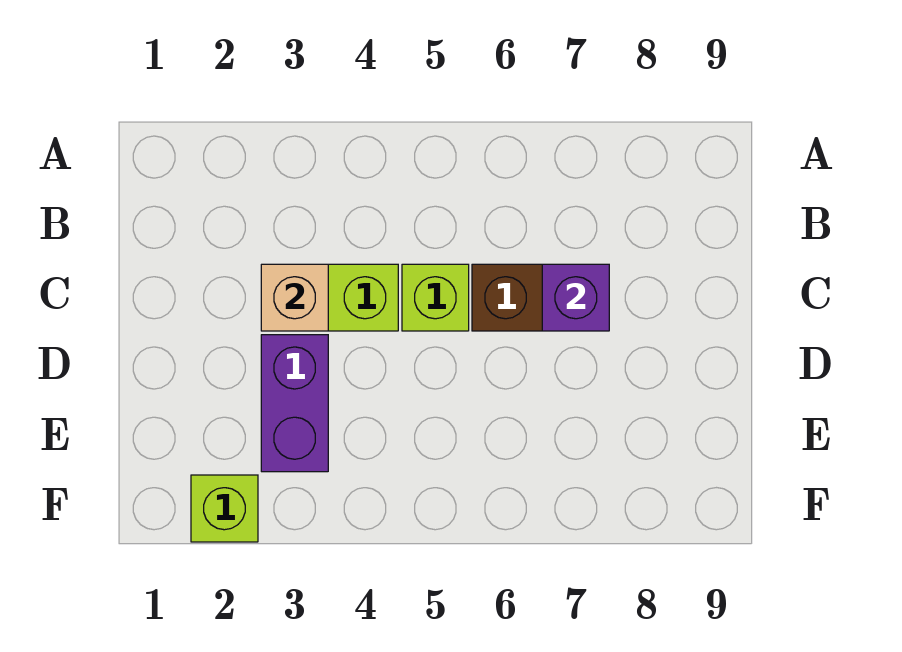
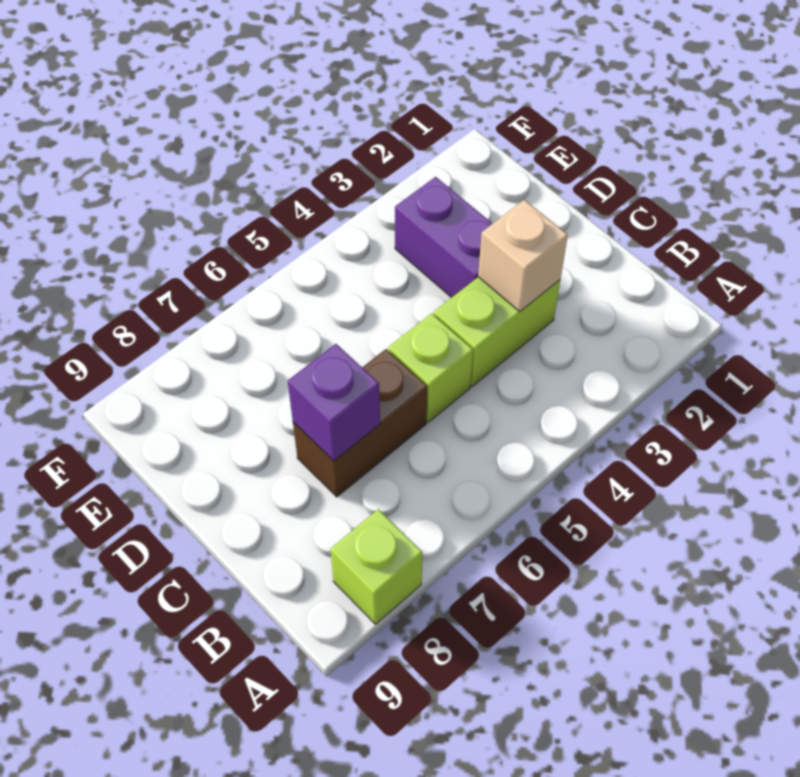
lime brick F2 level 1 -> lime brick A8 level 1

